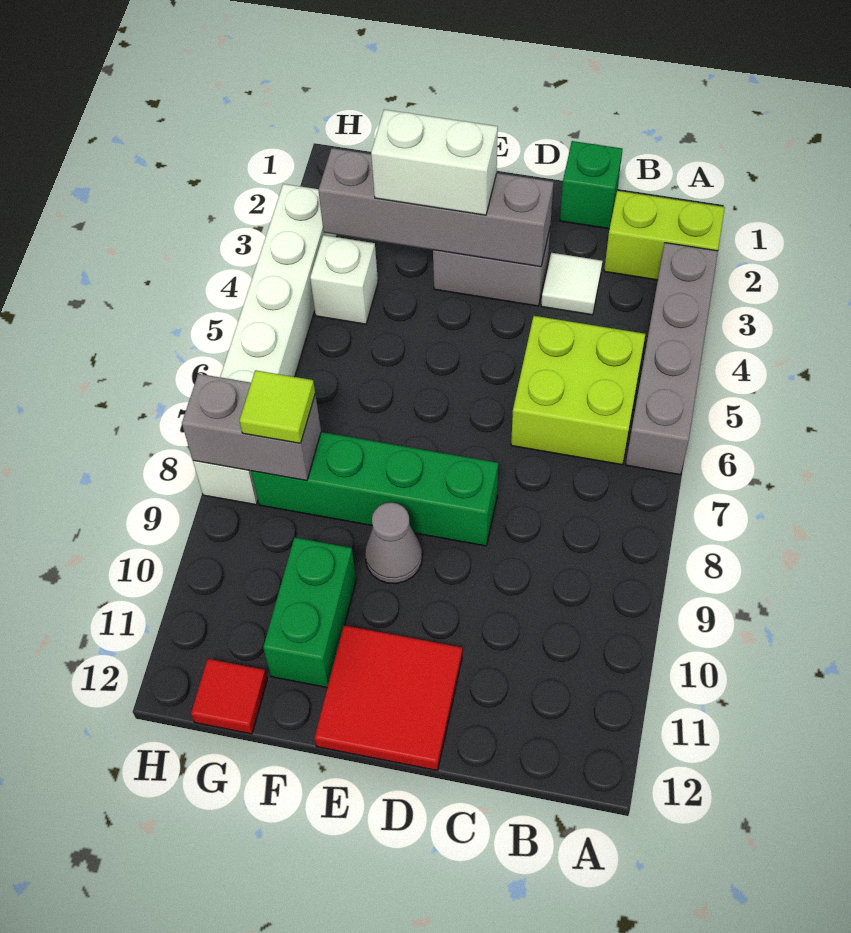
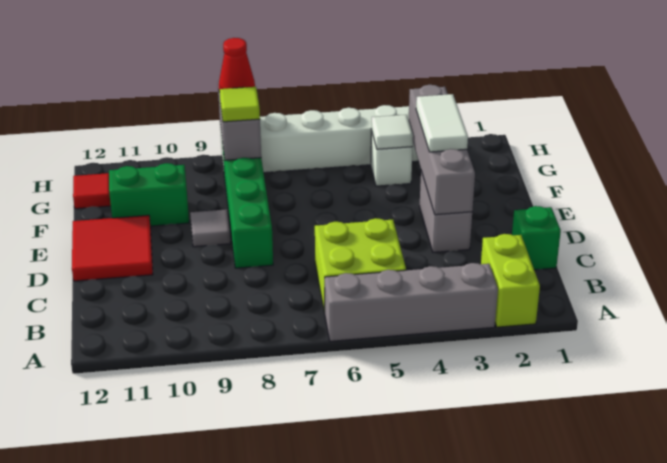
white tile C3 level 1 -> white tile G4 level 2
white brick E3:F3 level 3 -> white tile E3:F3 level 3
grey cone E9 level 1 -> grey tile E9 level 1
none -> red cone H8 level 3

